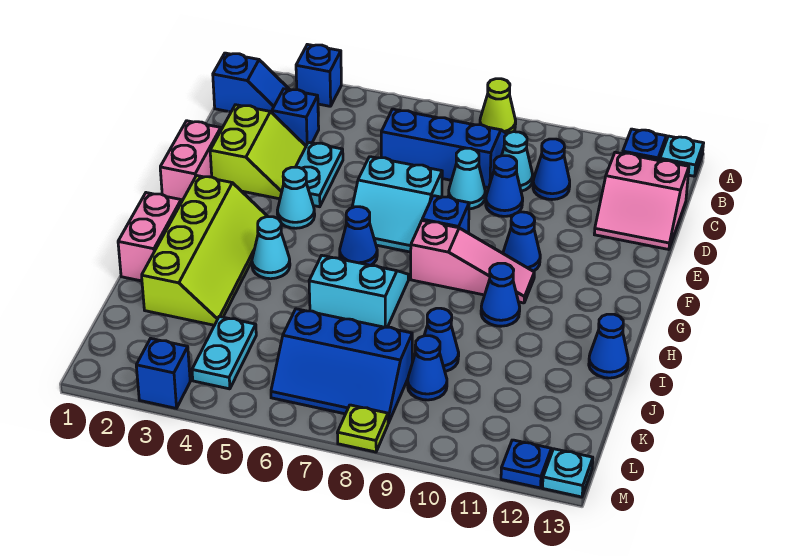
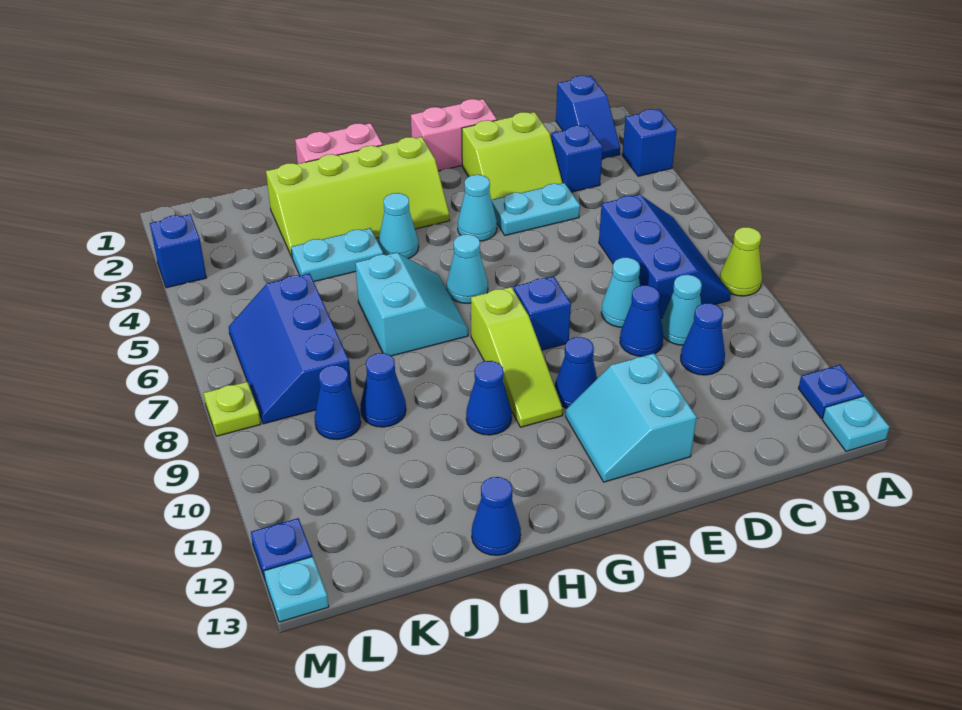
pink slope C12:D13 level 1 top C -> none
cyan slope E6:F7 level 1 top E -> cyan slope E11:F12 level 1 top E
blue cone G6 level 1 -> cyan cone G6 level 1
pink slope G8:G10 level 1 top 8 -> lime slope G8:G10 level 1 top 8
cyan plate K4:L4 level 1 -> cyan plate I4:J4 level 1

